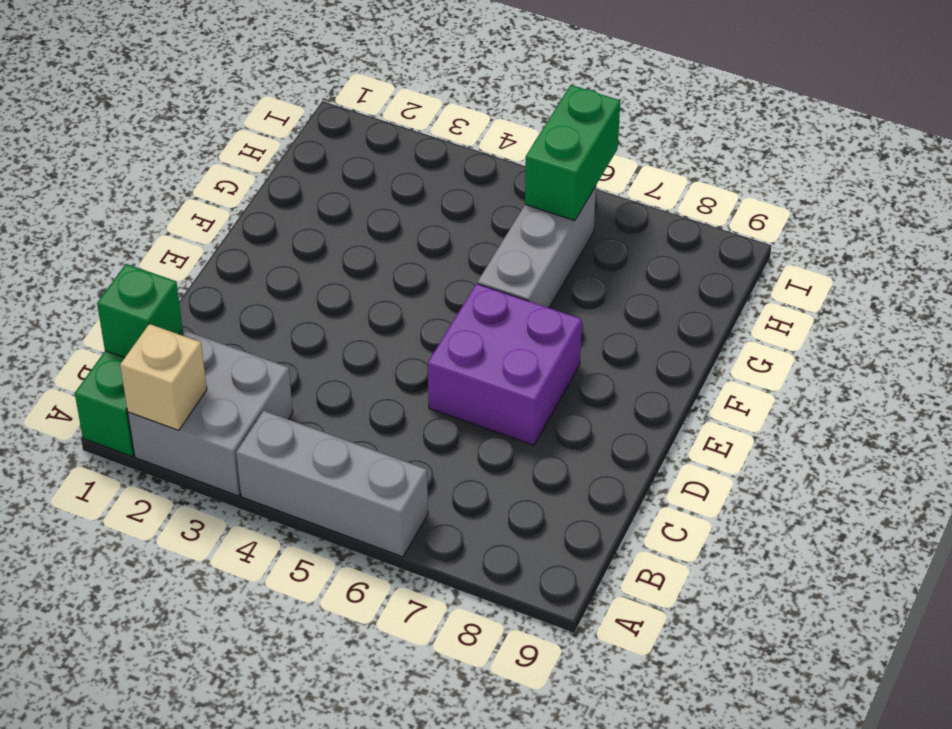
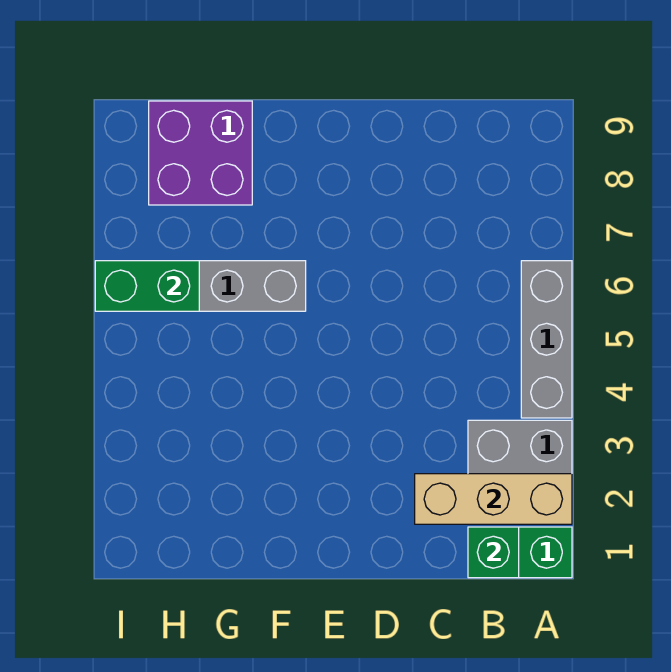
tan brick A2 level 2 -> tan brick A2:C2 level 2
purple brick D6:E7 level 1 -> purple brick G8:H9 level 1

